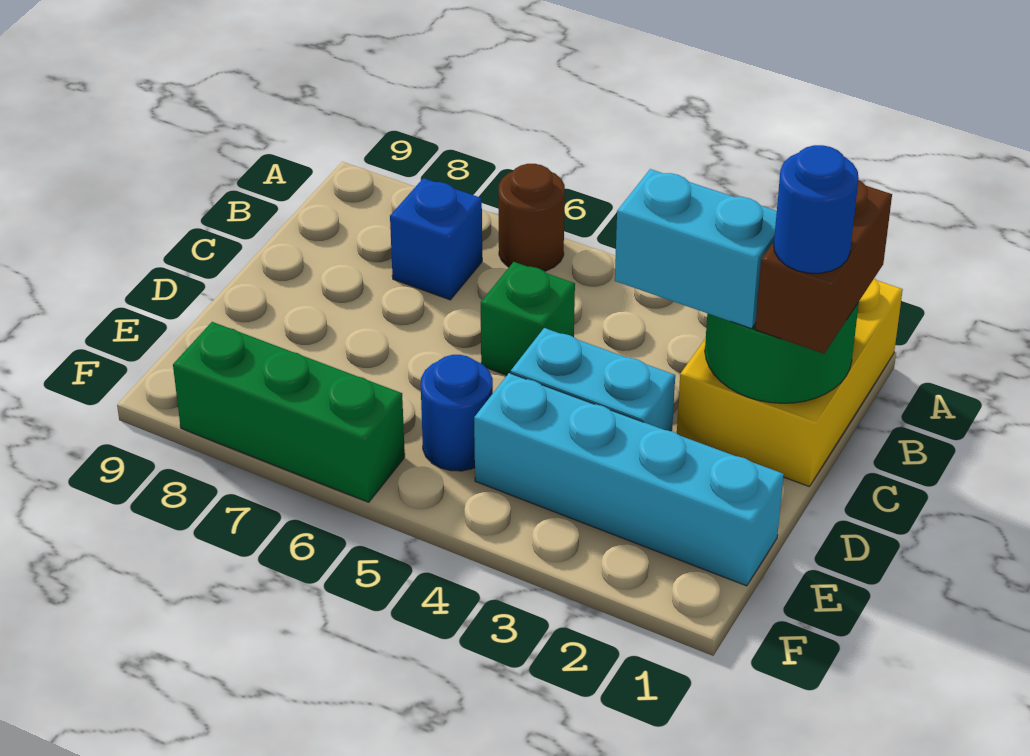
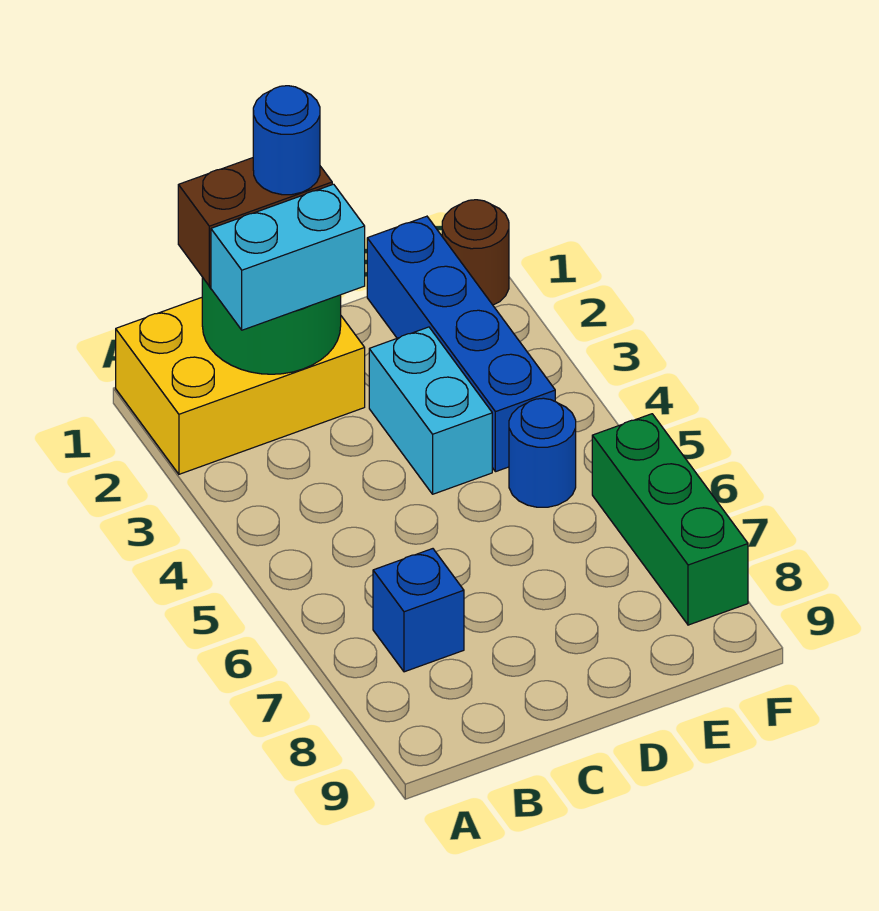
brown round brick A6 level 1 -> brown round brick F1 level 1
cyan brick C2:C3 level 3 -> cyan brick B2:C2 level 3
green brick C5 level 1 -> none
cyan brick E1:E4 level 1 -> blue brick E1:E4 level 1

